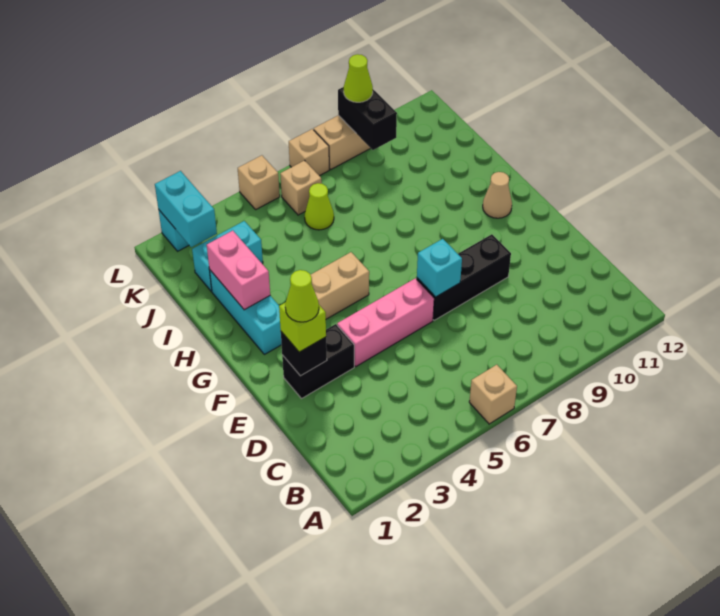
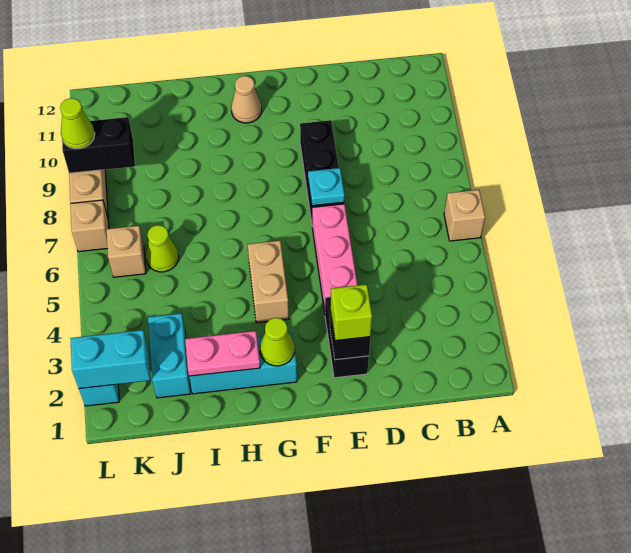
lime cone E2 level 4 -> lime cone G2 level 2
cyan brick E7 level 2 -> cyan plate E7 level 2
pink brick H2:I2 level 2 -> pink plate H2:I2 level 2
tan brick L5 level 1 -> none

